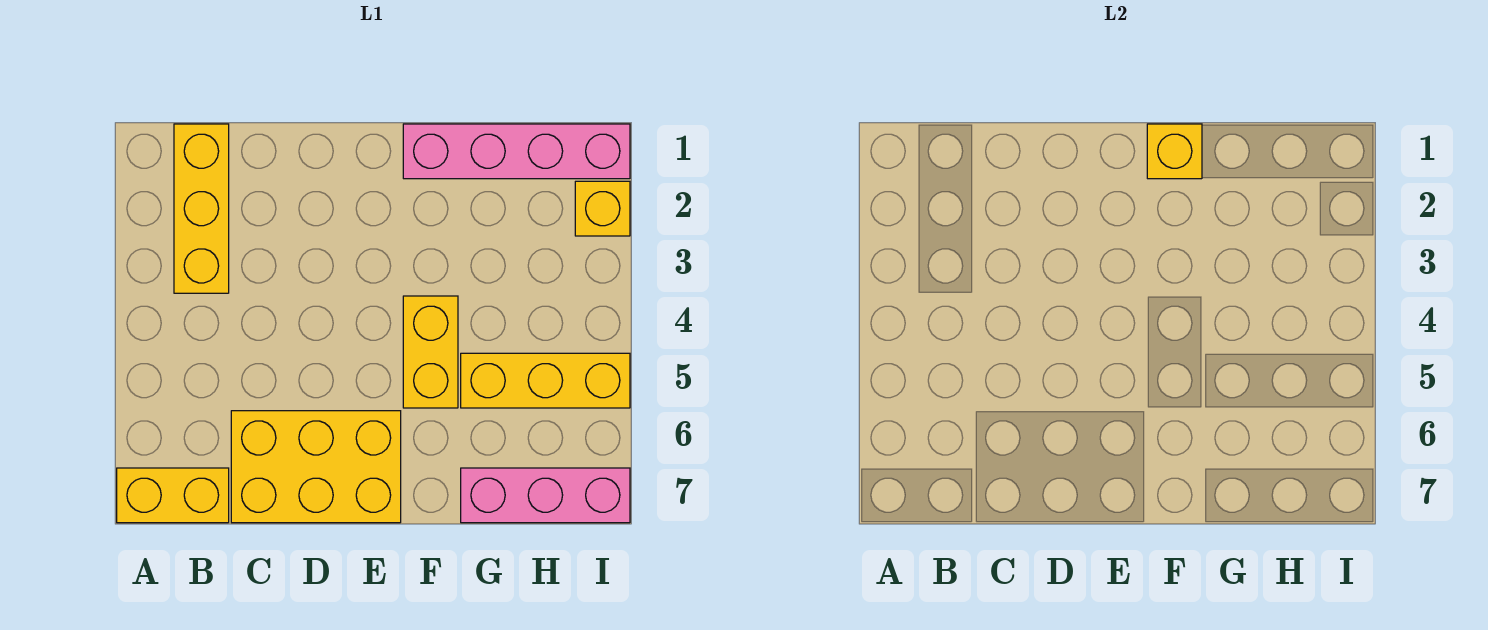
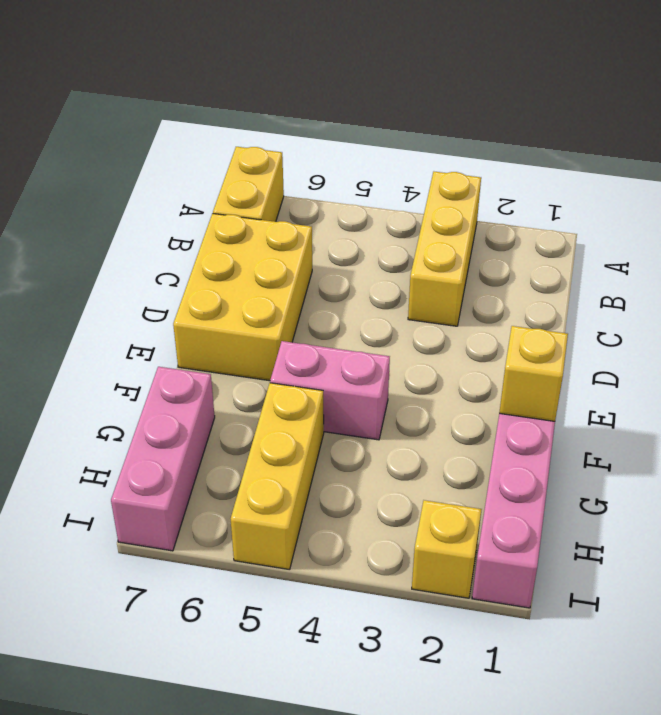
yellow brick B1:B3 level 1 -> yellow brick A3:C3 level 1
yellow brick F4:F5 level 1 -> pink brick F4:F5 level 1

